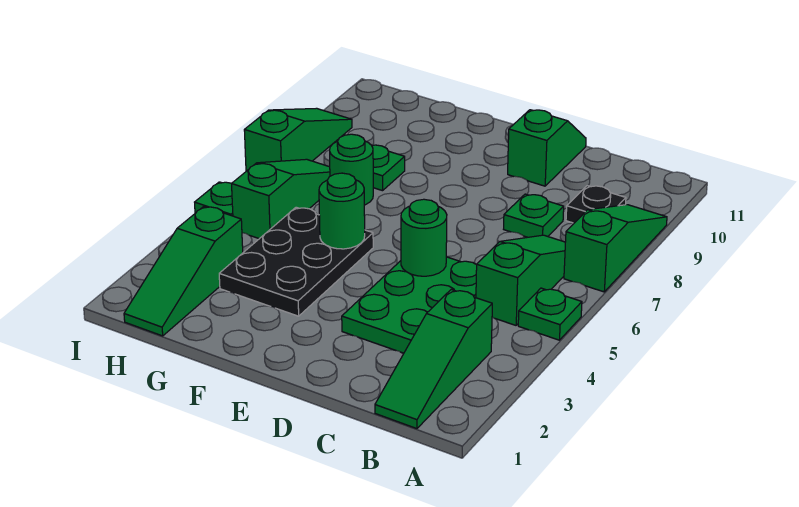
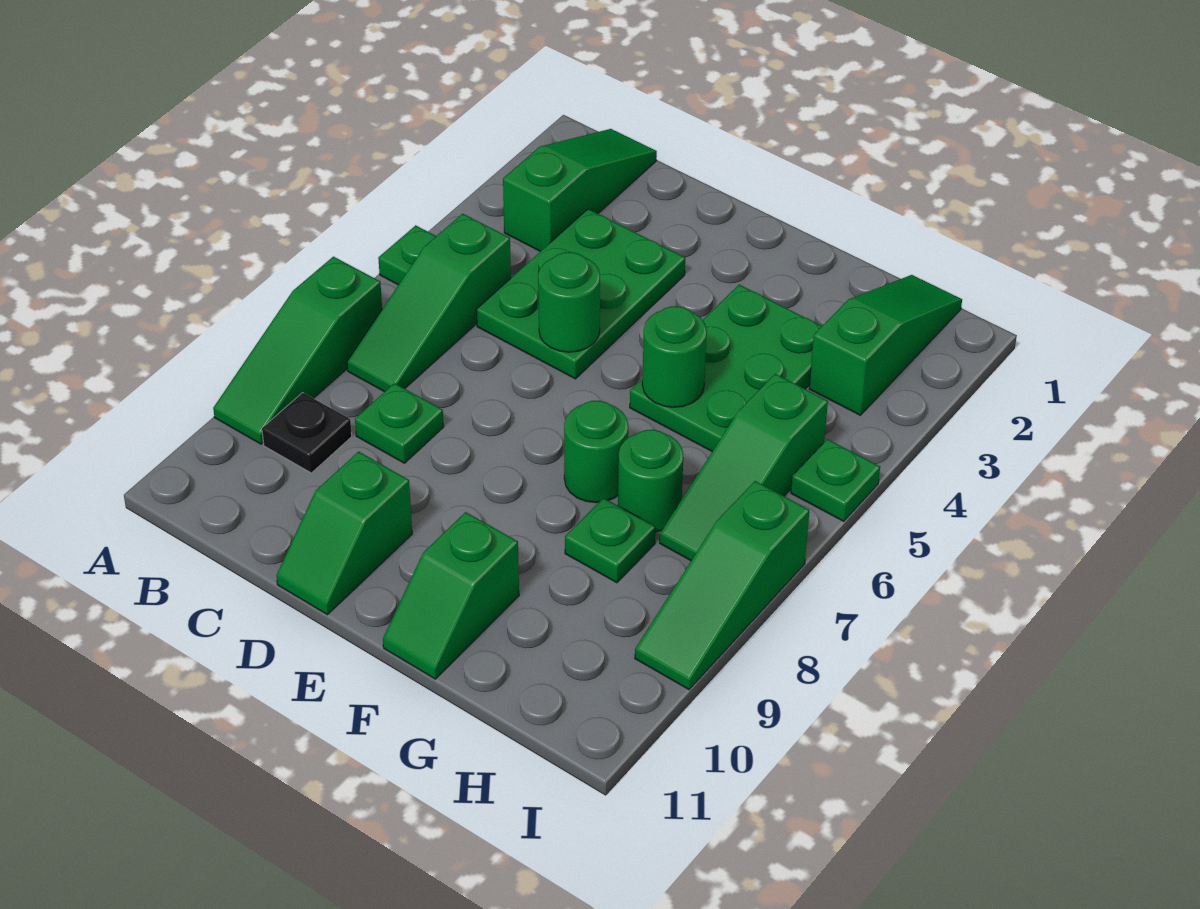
black plate F3:G5 level 1 -> green plate F3:G5 level 1
none -> green round brick F7 level 1
none -> green slope F10:F11 level 1 top 10

